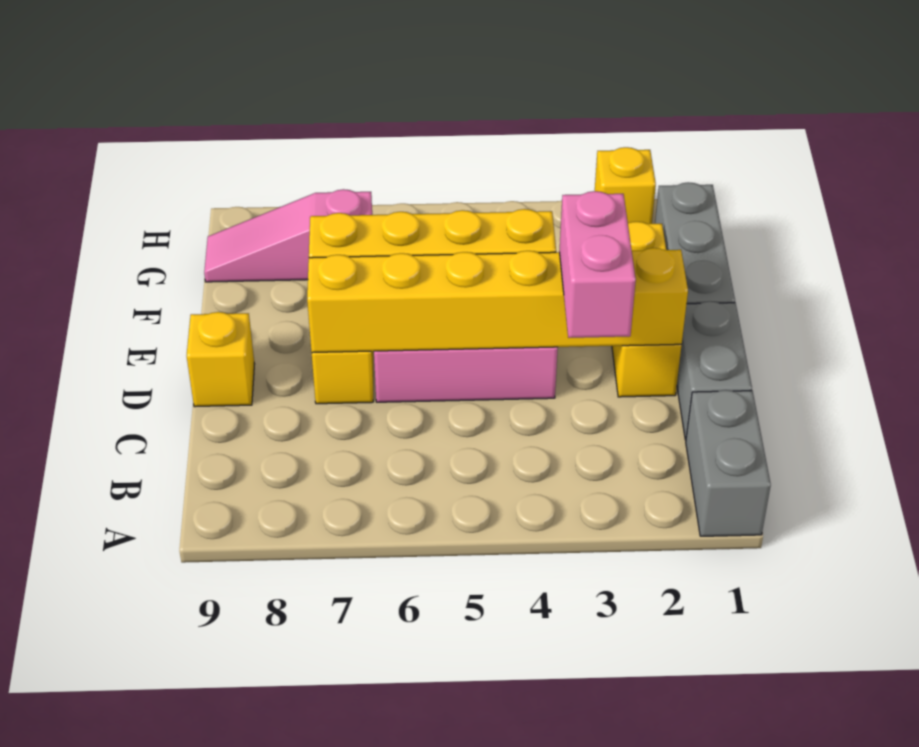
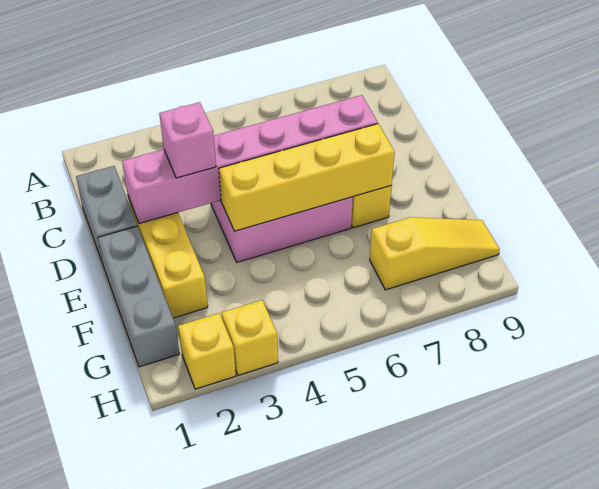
grey brick A1:B1 level 1 -> none
pink brick C3:D3 level 3 -> pink brick D3 level 3
yellow brick D2:D7 level 2 -> pink brick D2:D7 level 2
yellow brick D9 level 1 -> yellow brick H3 level 1
pink slope G7:G9 level 1 top 7 -> yellow slope G7:G9 level 1 top 7

